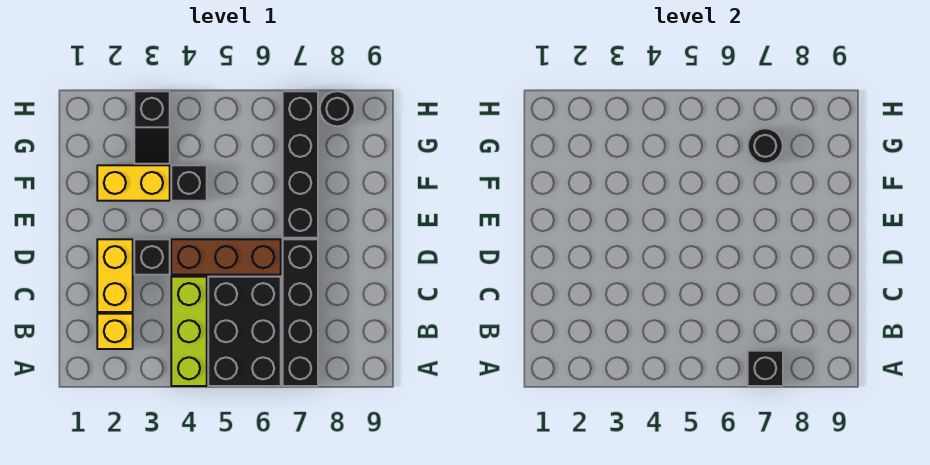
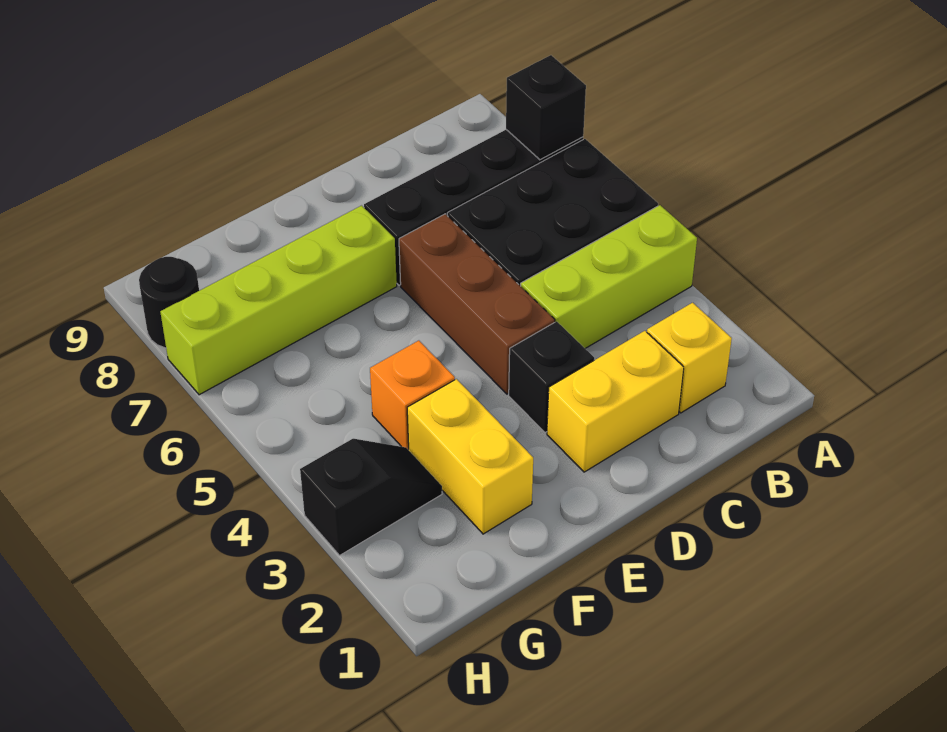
black brick E7:H7 level 1 -> lime brick E7:H7 level 1
black brick F4 level 1 -> orange brick F4 level 1
black round brick G7 level 2 -> none

